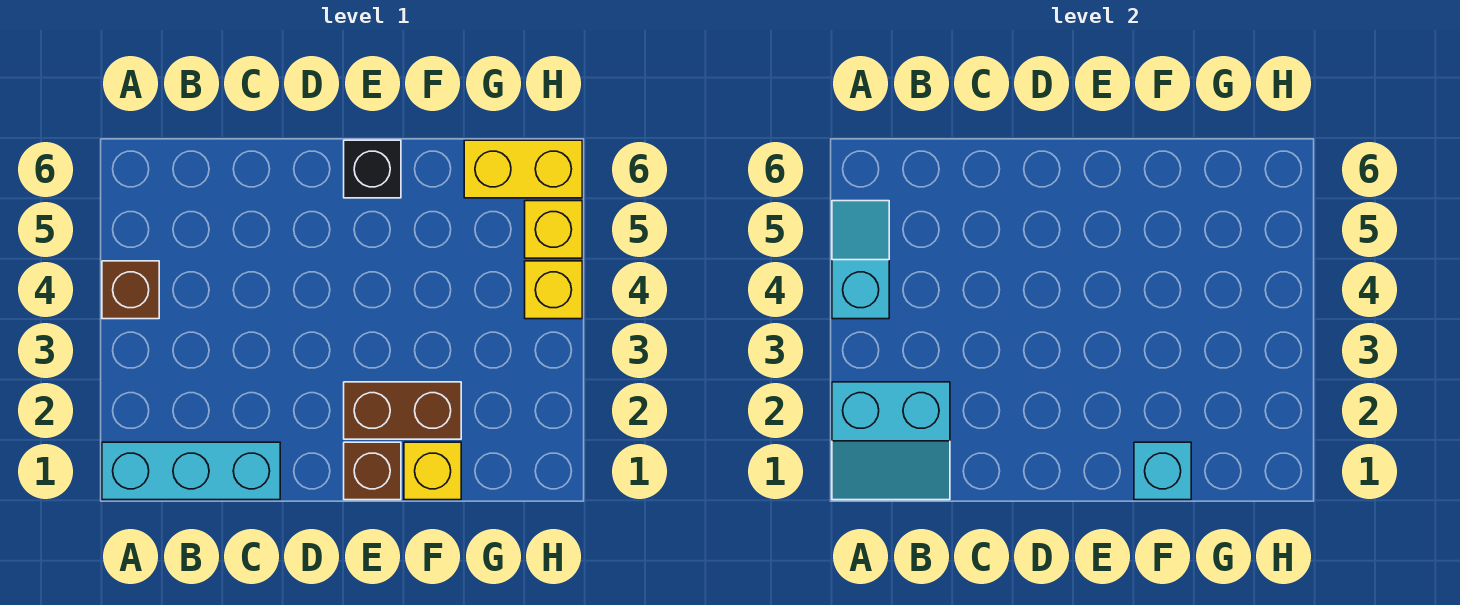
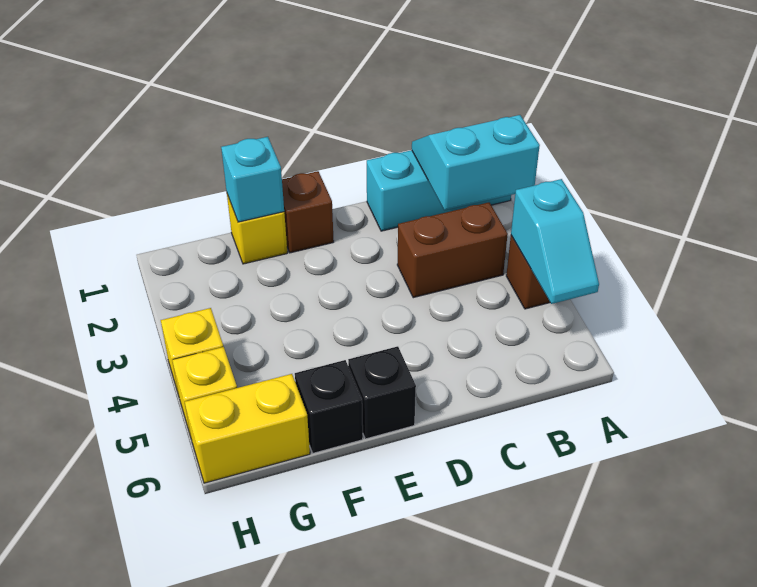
brown brick E2:F2 level 1 -> brown brick B3:C3 level 1
none -> black brick F6 level 1

